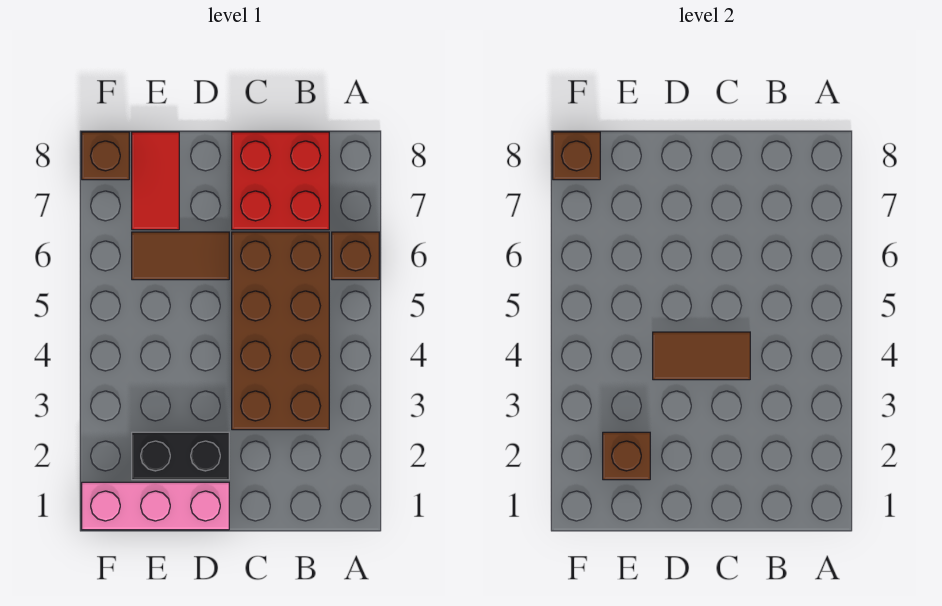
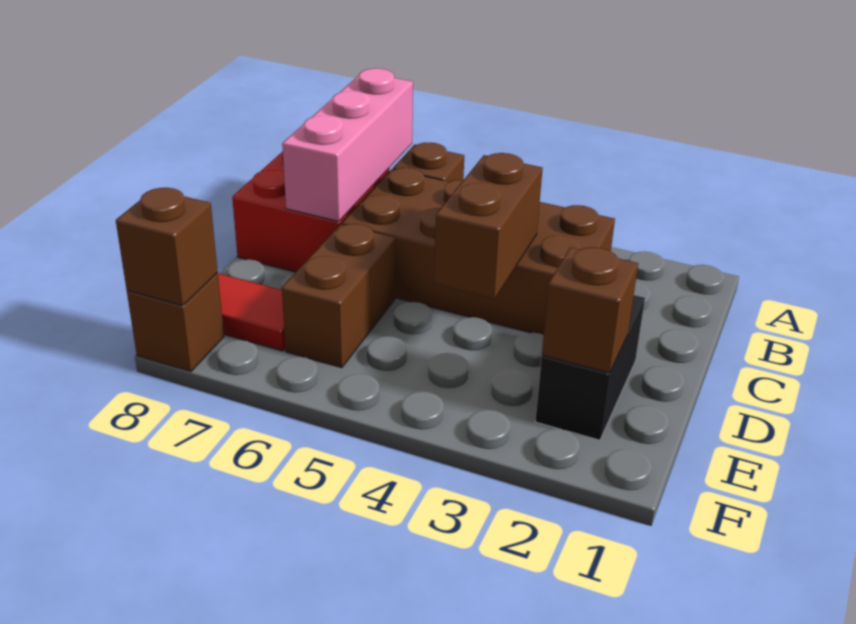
brown tile C4:D4 level 2 -> brown brick C4:D4 level 2
pink brick D1:F1 level 1 -> pink brick A7:C7 level 2
brown tile D6:E6 level 1 -> brown brick D6:E6 level 1

